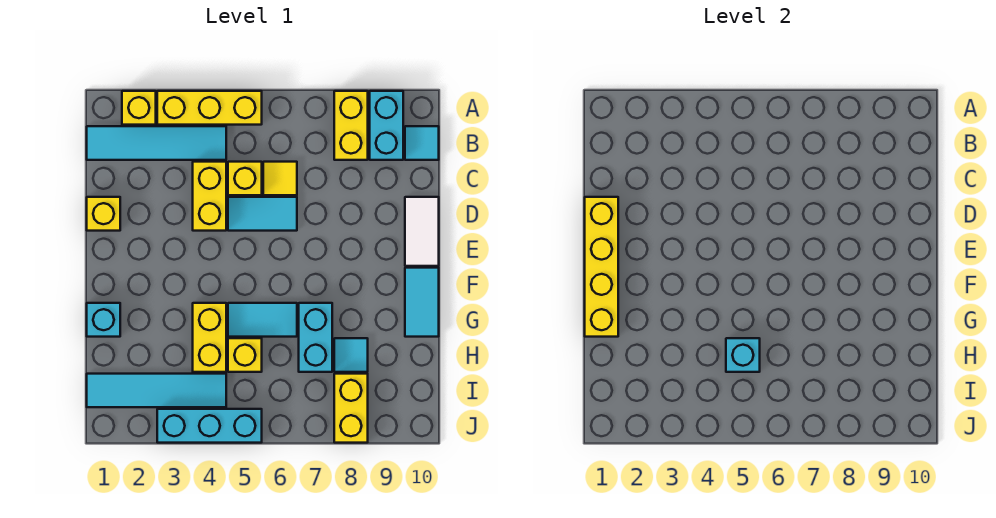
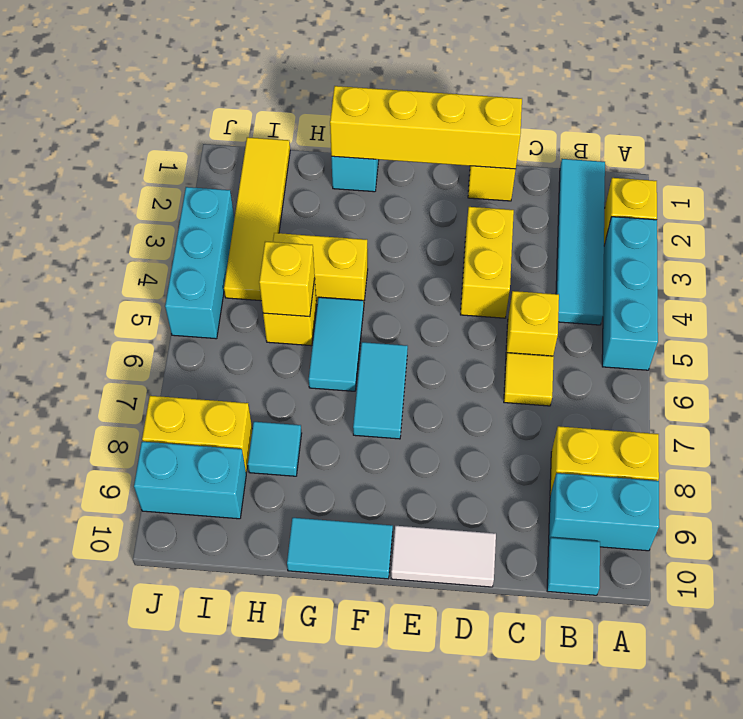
yellow brick A3:A5 level 1 -> cyan brick A3:A5 level 1
yellow brick C4:D4 level 1 -> yellow brick D3:D4 level 1
cyan tile D5:D6 level 1 -> cyan tile F6:F7 level 1
cyan brick G7:H7 level 1 -> cyan brick I9:J9 level 1
cyan brick H5 level 2 -> yellow brick H5 level 2
cyan tile I1:I4 level 1 -> yellow tile I1:I4 level 1

